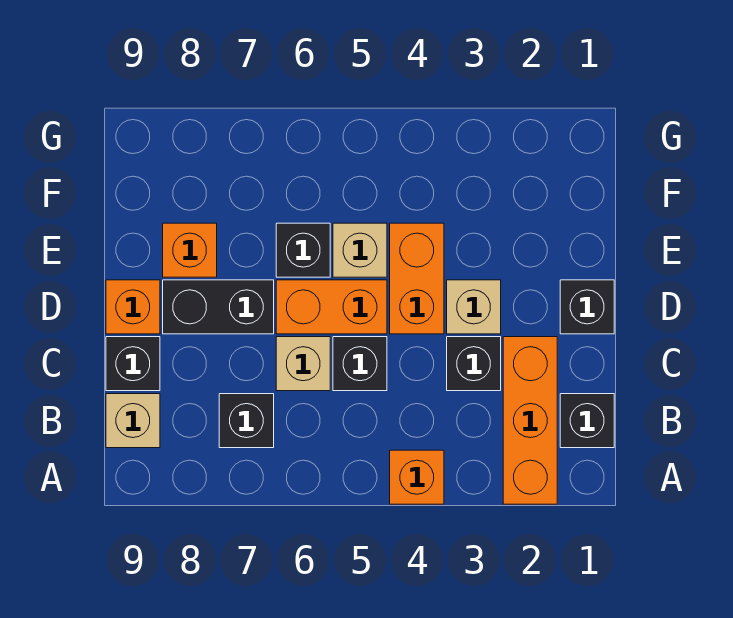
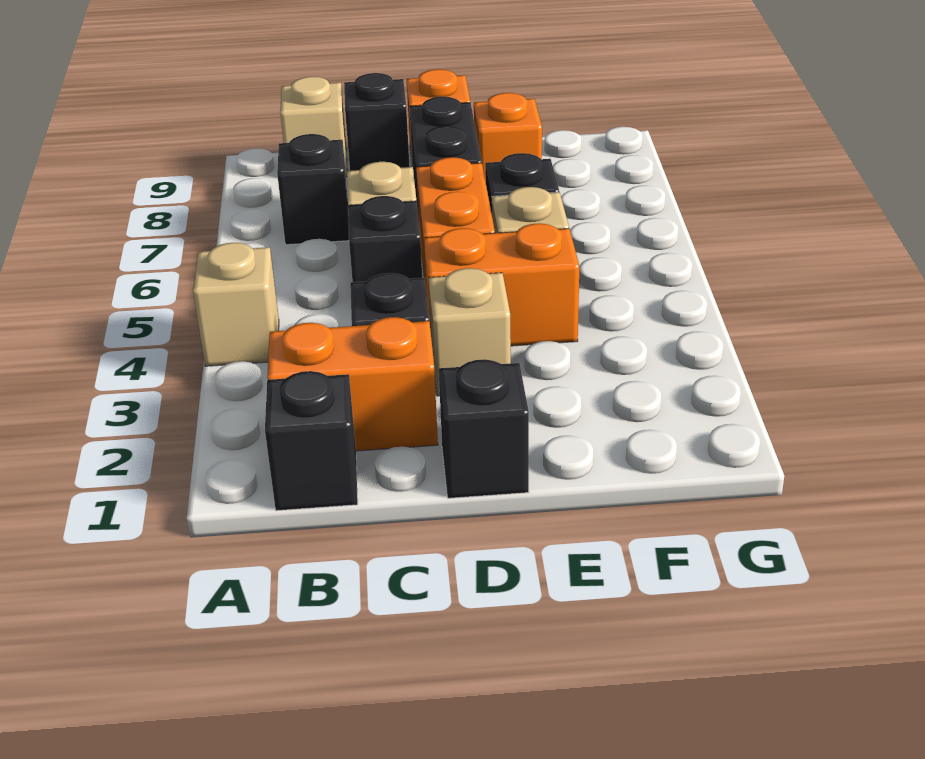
orange brick A2:C2 level 1 -> orange brick B2:C2 level 1
orange brick A4 level 1 -> tan brick A4 level 1

